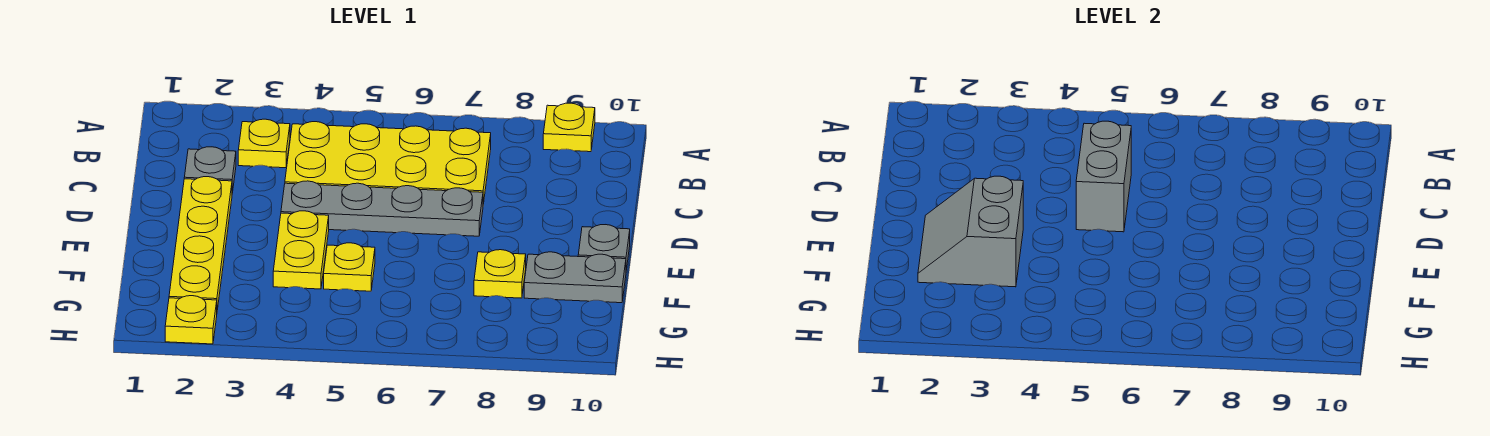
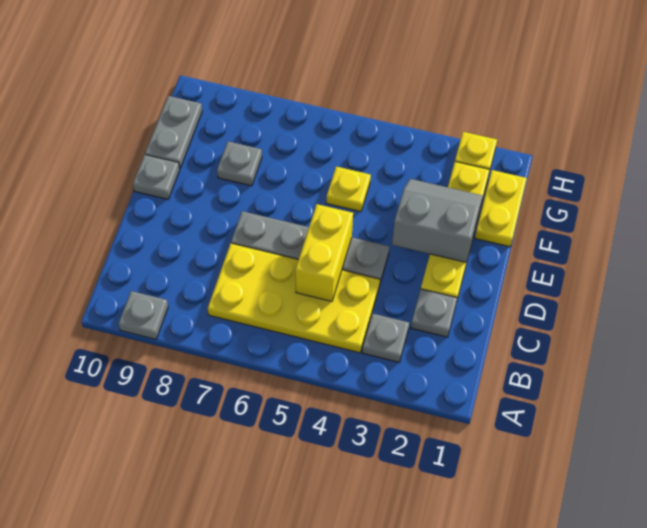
yellow plate A9 level 1 -> grey plate A9 level 1
yellow plate B3 level 1 -> grey plate B3 level 1
grey brick C5:D5 level 2 -> yellow brick C5:D5 level 2
grey slope E2:F3 level 2 top 3 -> grey slope E2:F3 level 2 top E
yellow plate E4:F4 level 1 -> yellow plate F1:G1 level 1
yellow plate F8 level 1 -> grey plate F8 level 1
grey plate F9:F10 level 1 -> grey plate F10:G10 level 1

